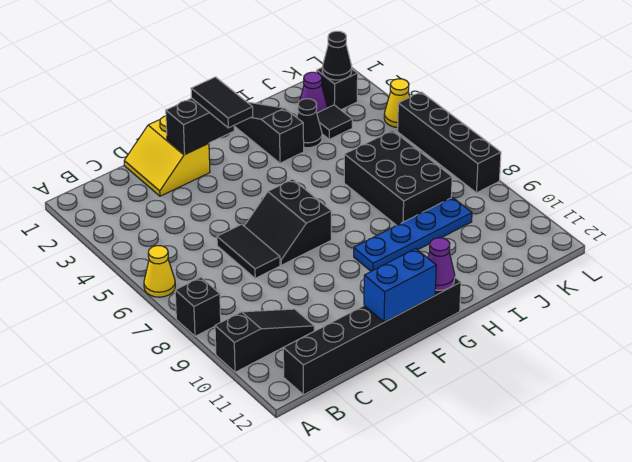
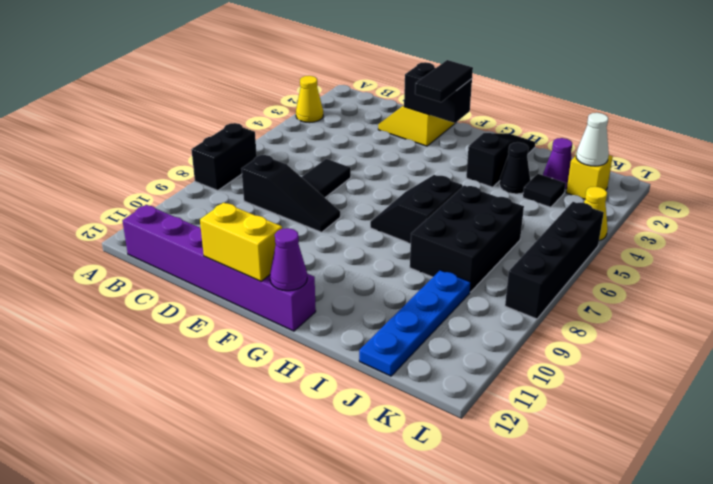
yellow cone A6 level 1 -> yellow cone A3 level 1
black brick A8 level 1 -> black brick A7:A8 level 1
black slope A10:C10 level 1 top A -> black slope C8:E8 level 1 top C
black brick B12:G12 level 1 -> purple brick B12:G12 level 1
black slope E6:F7 level 1 top F -> black slope G6:H7 level 1 top H
blue brick E12:F12 level 2 -> yellow brick E12:F12 level 2
blue plate G9:J9 level 1 -> blue plate J9:J12 level 1
black brick K2 level 1 -> yellow brick K2 level 1
black cone K2 level 2 -> white cone K2 level 2

